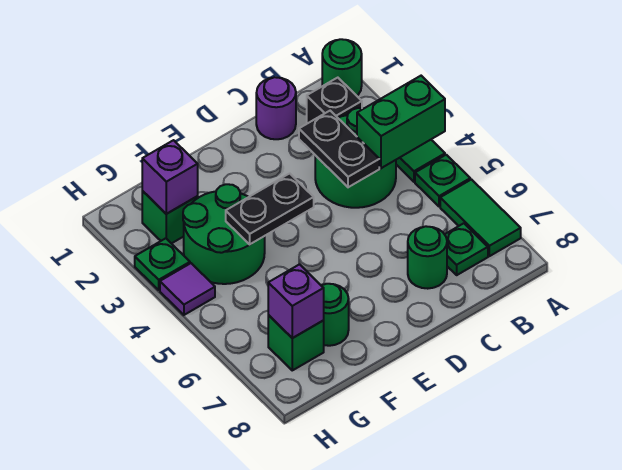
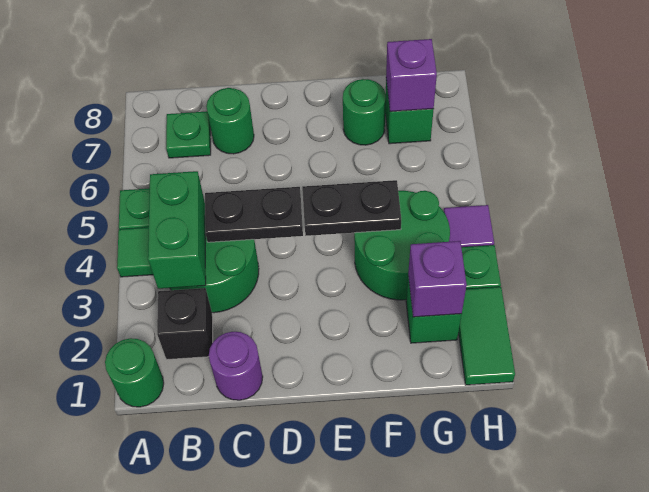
green brick A4:B4 level 2 -> green brick B3:B4 level 2
green tile A6:A7 level 1 -> green tile H1:H2 level 1
black plate C3:C4 level 2 -> black plate C4:D4 level 2

